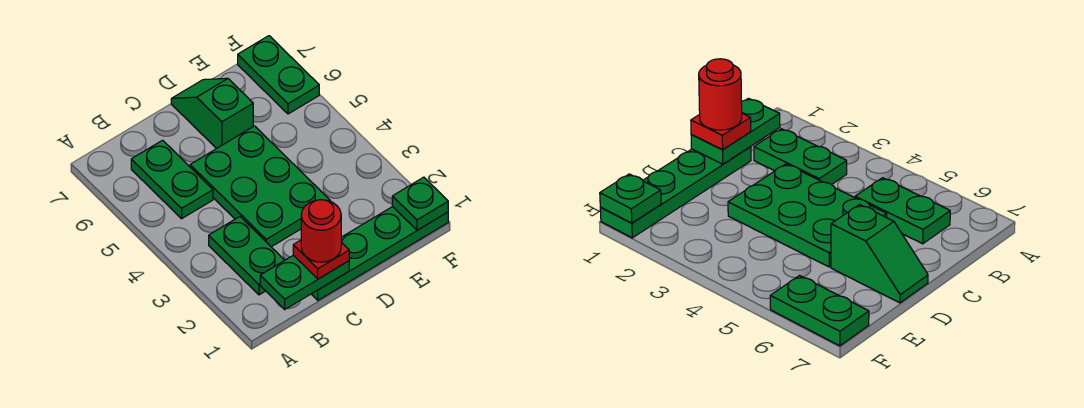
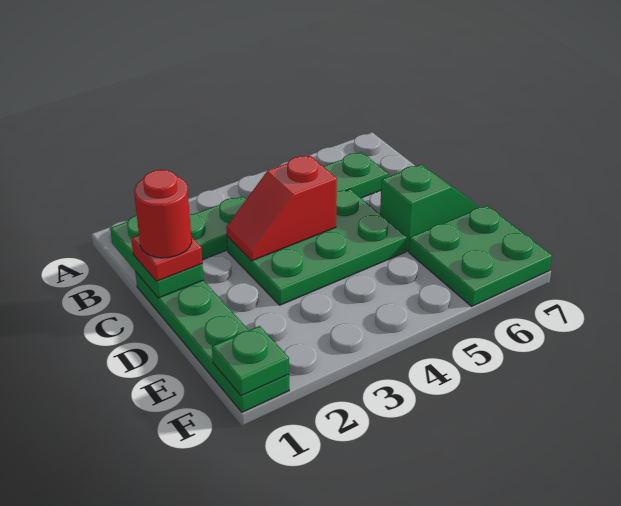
none -> red slope C3:C4 level 2 top 4
green plate F6:F7 level 1 -> green plate E6:F7 level 1

